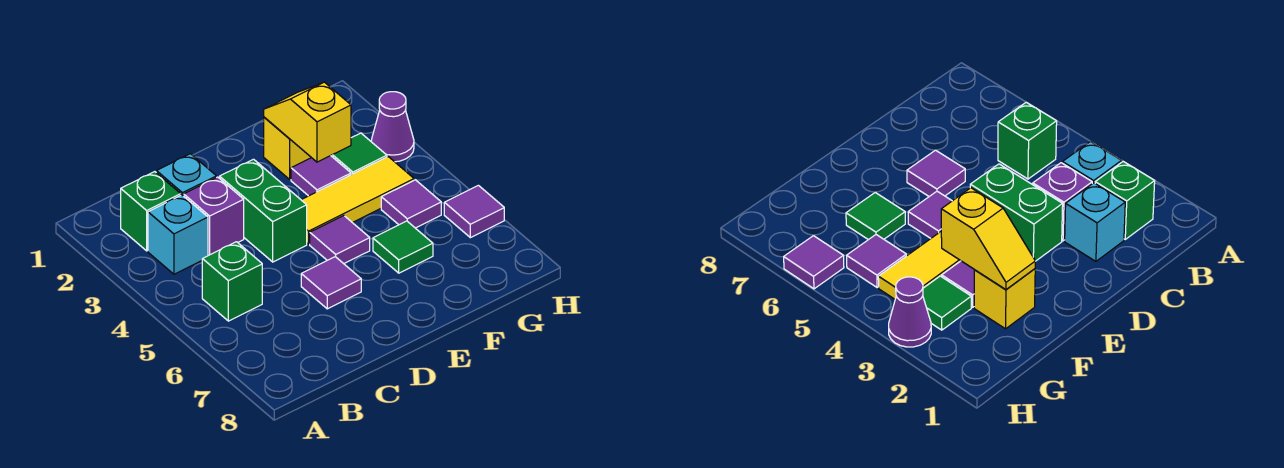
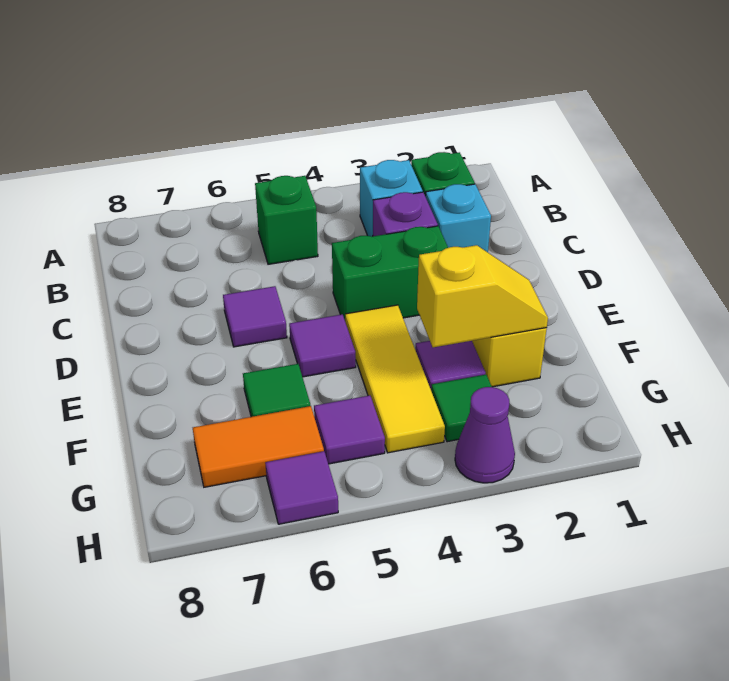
none -> orange tile G6:G7 level 1

